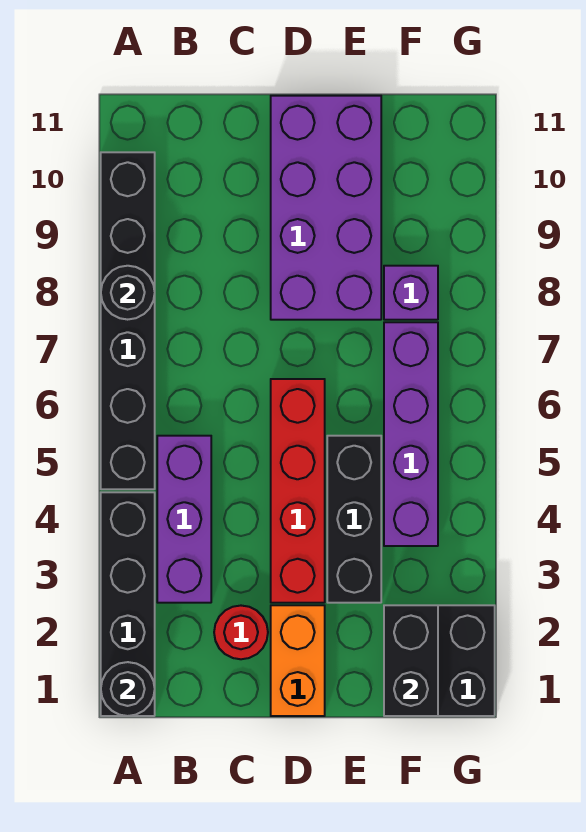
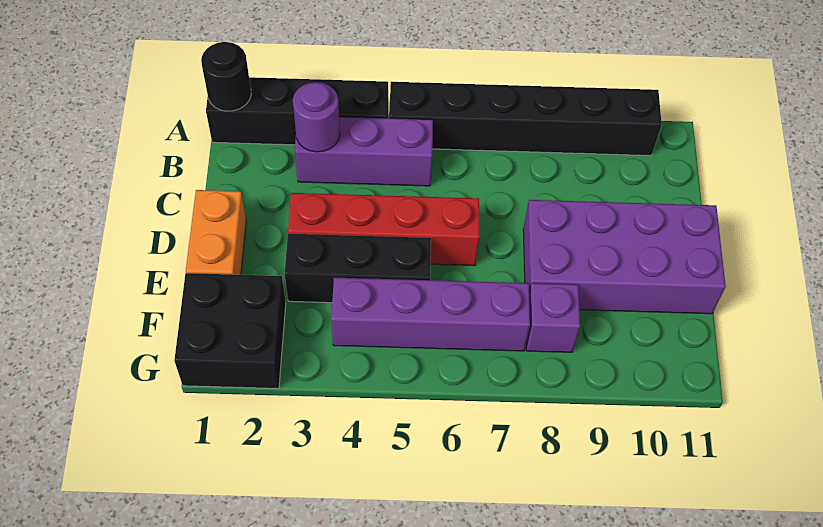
black round brick A8 level 2 -> none
none -> purple round brick B3 level 2
red round brick C2 level 1 -> none
orange brick D1:D2 level 1 -> orange brick D1:E1 level 1
black brick F1:F2 level 2 -> none

